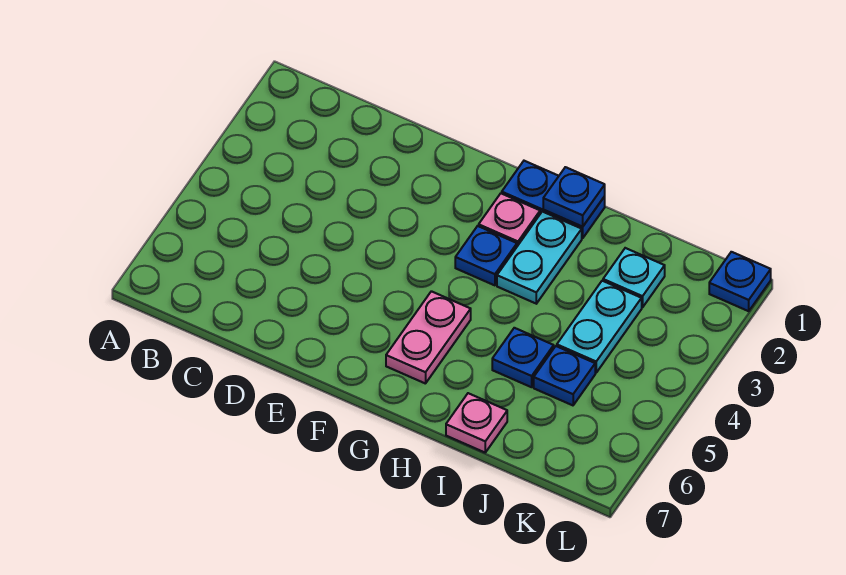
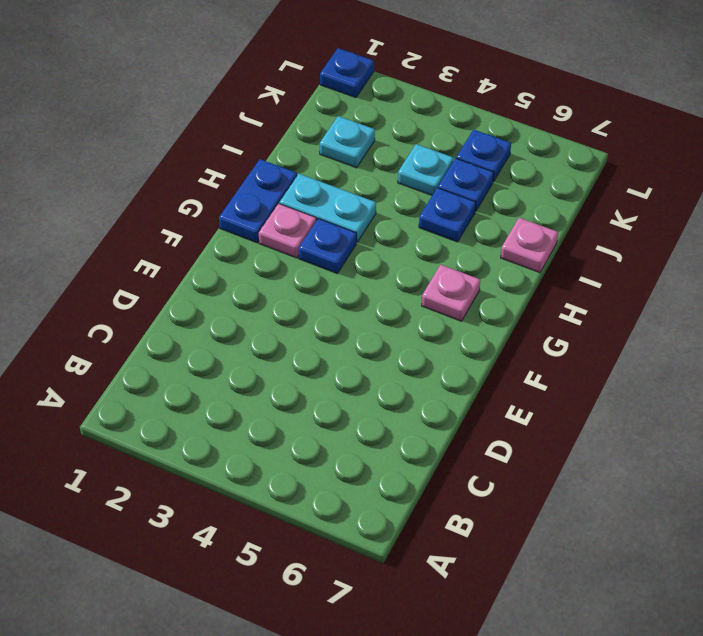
pink plate G5:G6 level 1 -> pink plate G6 level 1
blue plate H1 level 2 -> blue plate K5 level 1
cyan plate J3:J4 level 1 -> cyan plate J4 level 1

